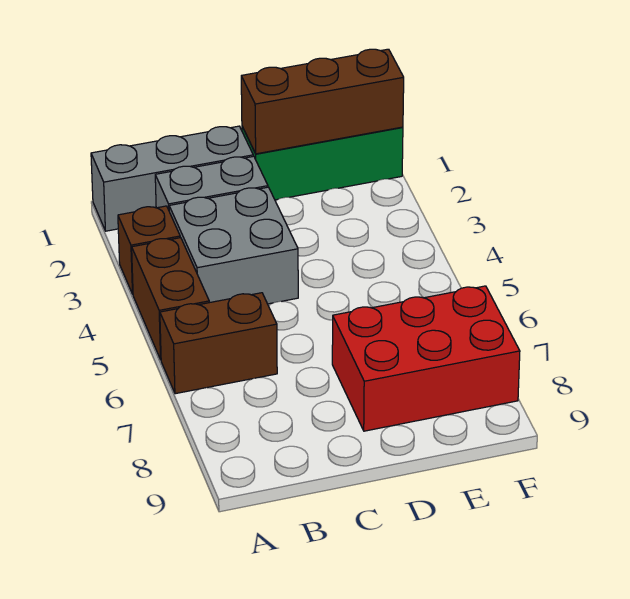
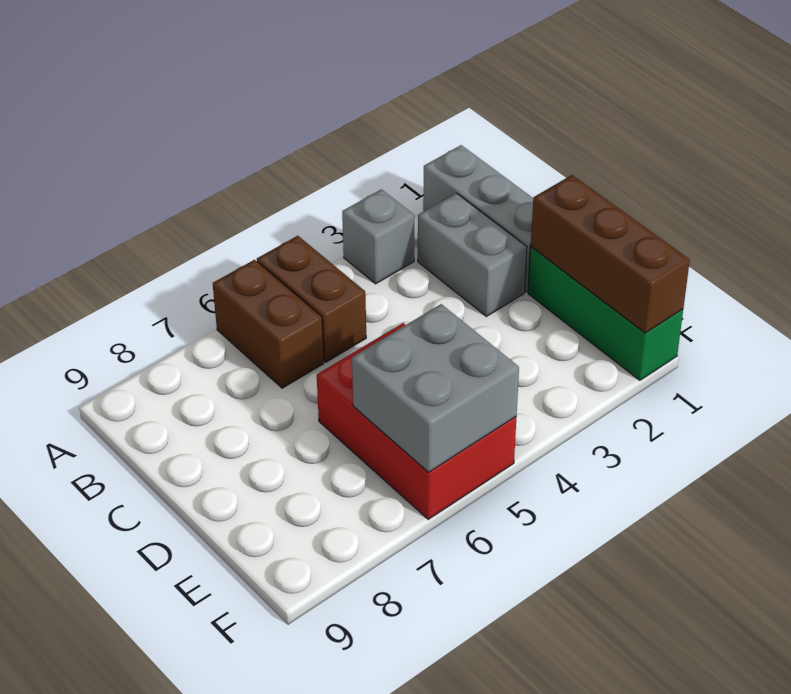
brown brick A3 level 1 -> grey brick A3 level 1
brown brick A4:A5 level 1 -> brown brick A5:B5 level 1
grey brick B3:C4 level 1 -> grey brick E5:F6 level 2
red brick D7:F8 level 1 -> red brick D5:F6 level 1

